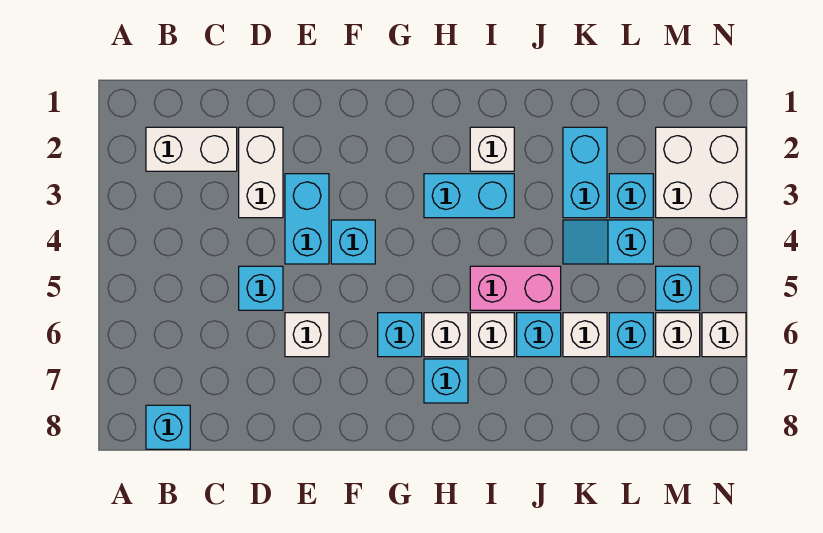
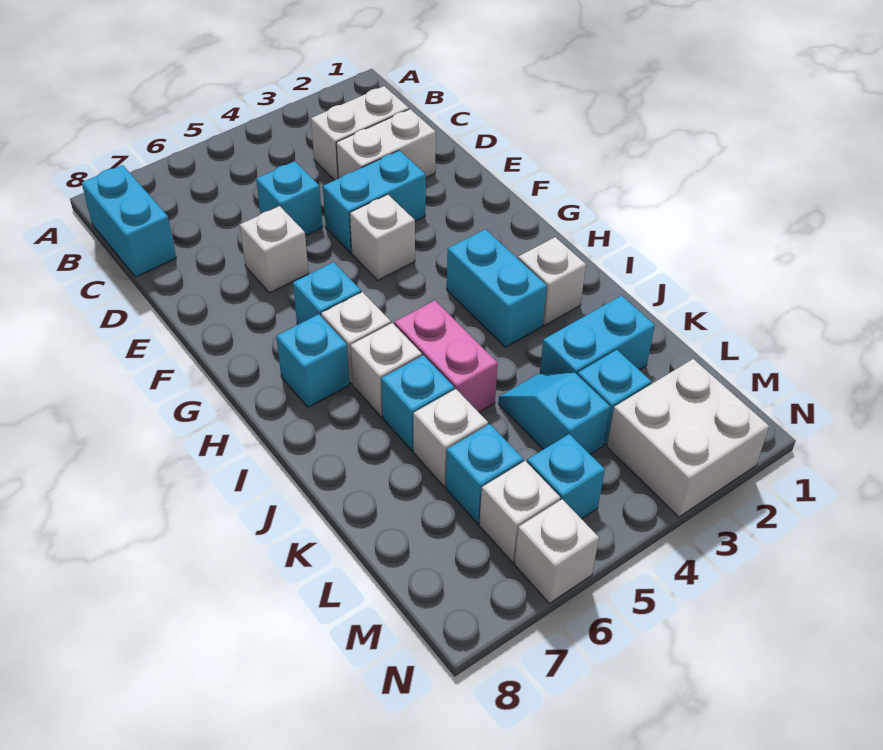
white brick B2:C2 level 1 -> white brick C2:C3 level 1
cyan brick B8 level 1 -> cyan brick B8:C8 level 1
cyan brick F4 level 1 -> white brick F4 level 1

